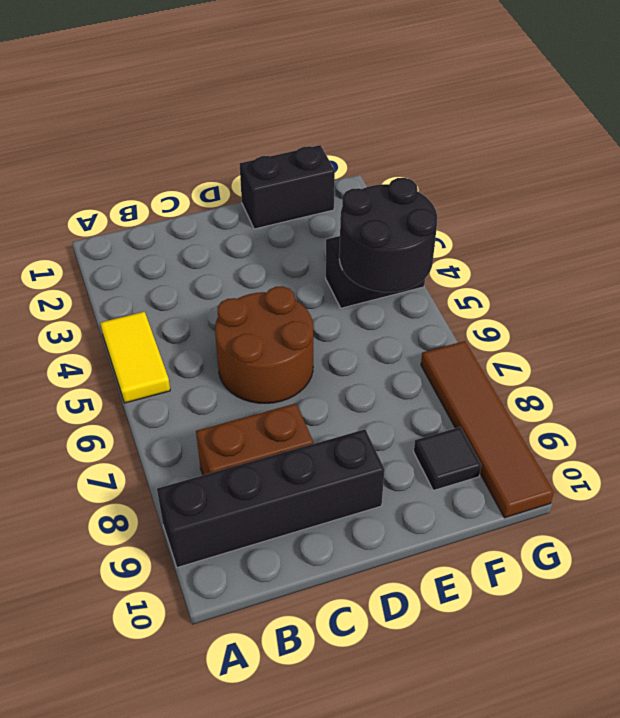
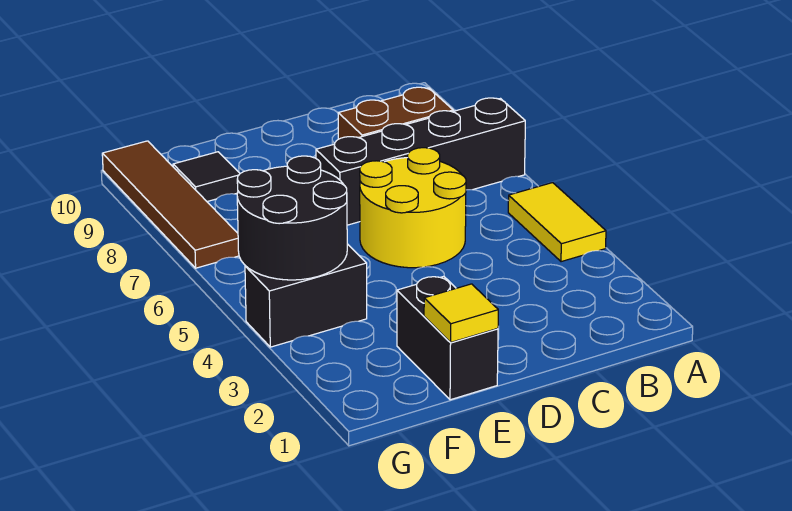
black brick A9:D9 level 1 -> black brick A7:D7 level 1
brown round brick C5:D6 level 1 -> yellow round brick C5:D6 level 1
black brick E1:F1 level 1 -> black brick E1:E2 level 1
none -> yellow tile E1 level 2

